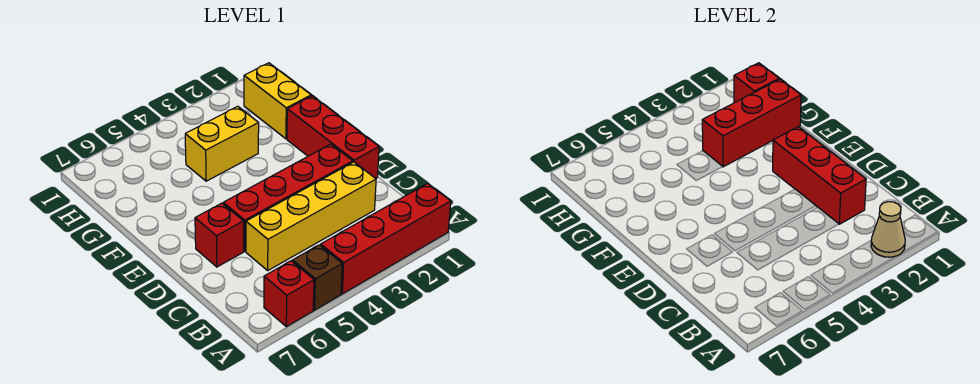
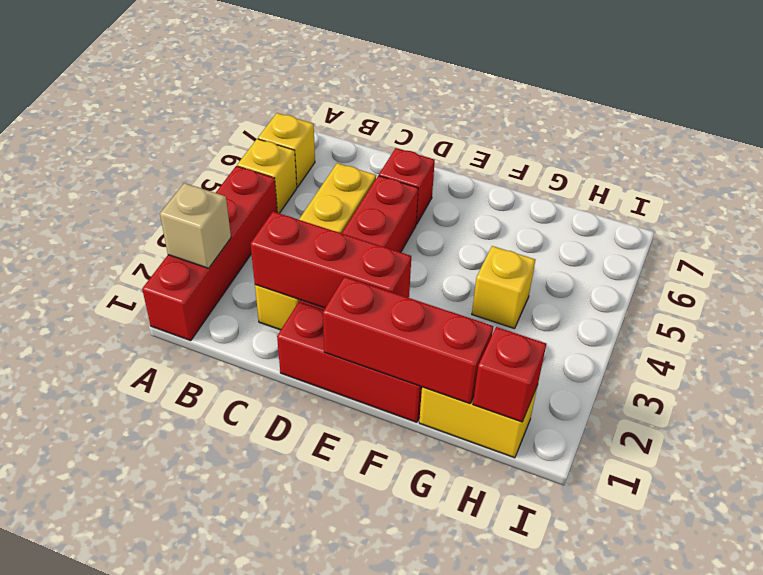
tan cone A2 level 2 -> tan brick A2 level 2
brown brick A5 level 1 -> yellow brick A5 level 1
red brick A6 level 1 -> yellow brick A6 level 1
red brick G1:G3 level 2 -> red brick E1:G1 level 2
yellow brick G3:G4 level 1 -> yellow brick G4 level 1

